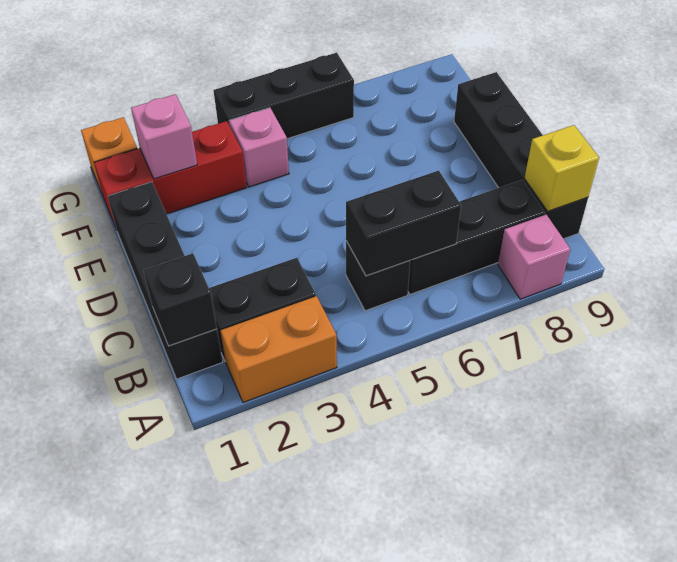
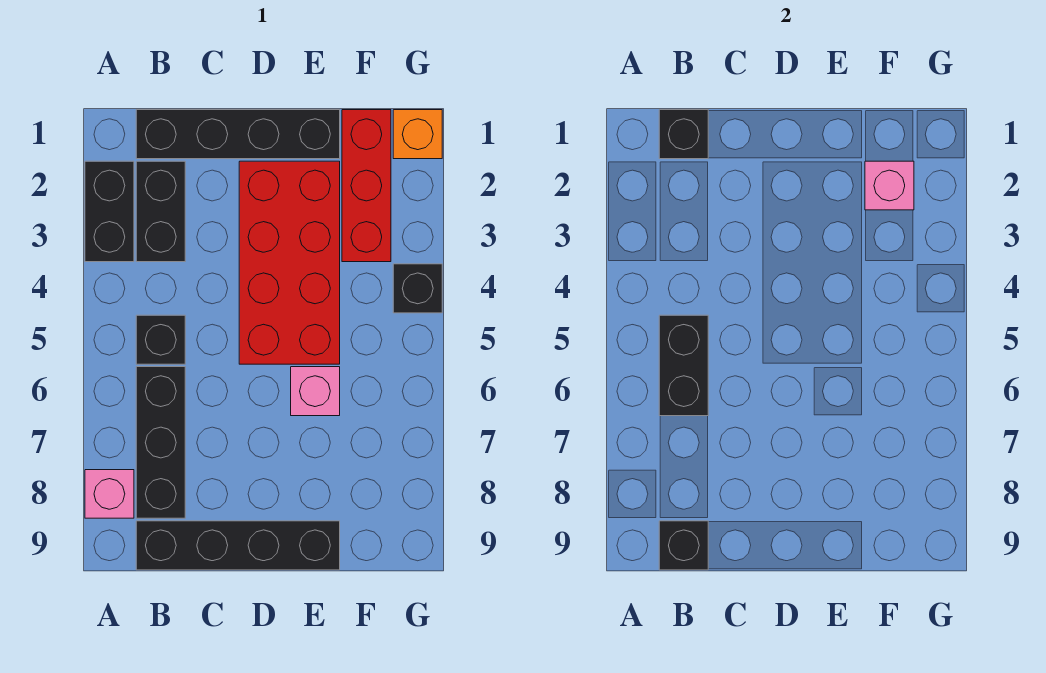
orange brick A2:A3 level 1 -> black brick A2:A3 level 1
yellow brick B9 level 2 -> black brick B9 level 2
none -> red brick D2:E5 level 1
pink brick F4 level 1 -> pink brick E6 level 1
black brick G4:G6 level 1 -> black brick G4 level 1

